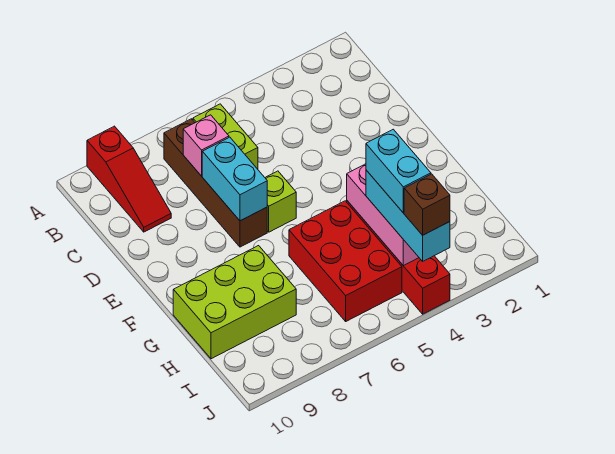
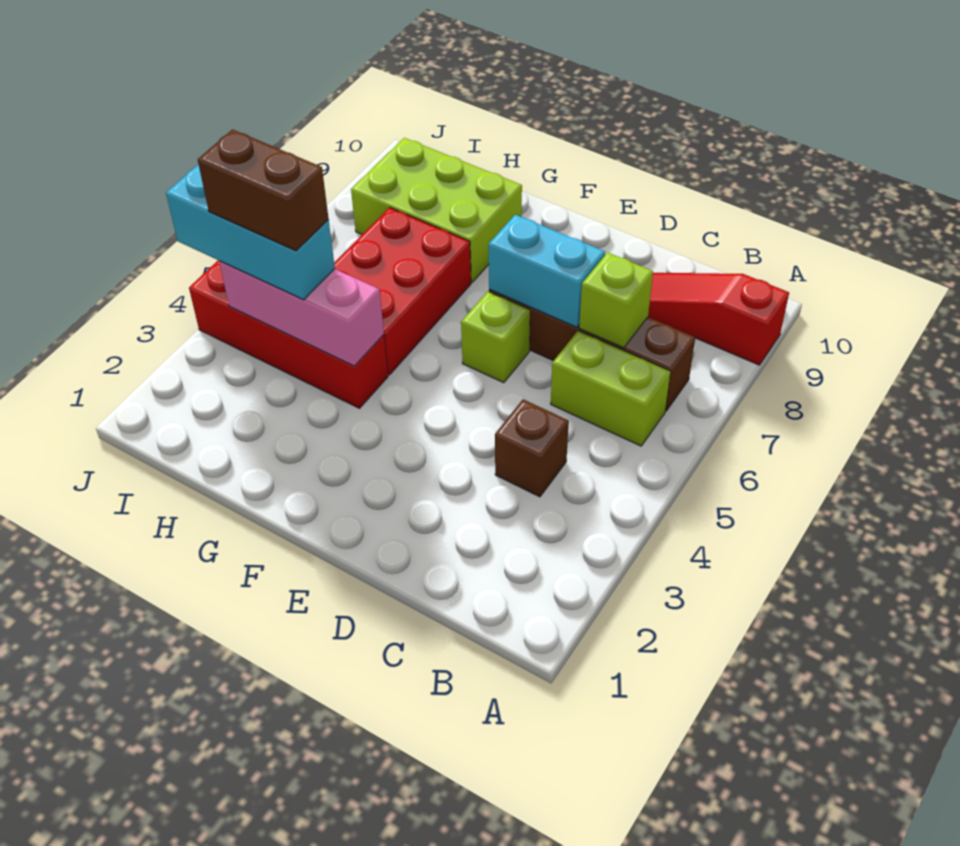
pink brick C7 level 2 -> lime brick C7 level 2
red brick G5:I6 level 1 -> red brick G5:H7 level 1
lime brick G8:H10 level 1 -> lime brick G8:I9 level 1
cyan brick H4:I4 level 4 -> brown brick H4:I4 level 4
brown brick J4 level 4 -> brown brick C4 level 1

